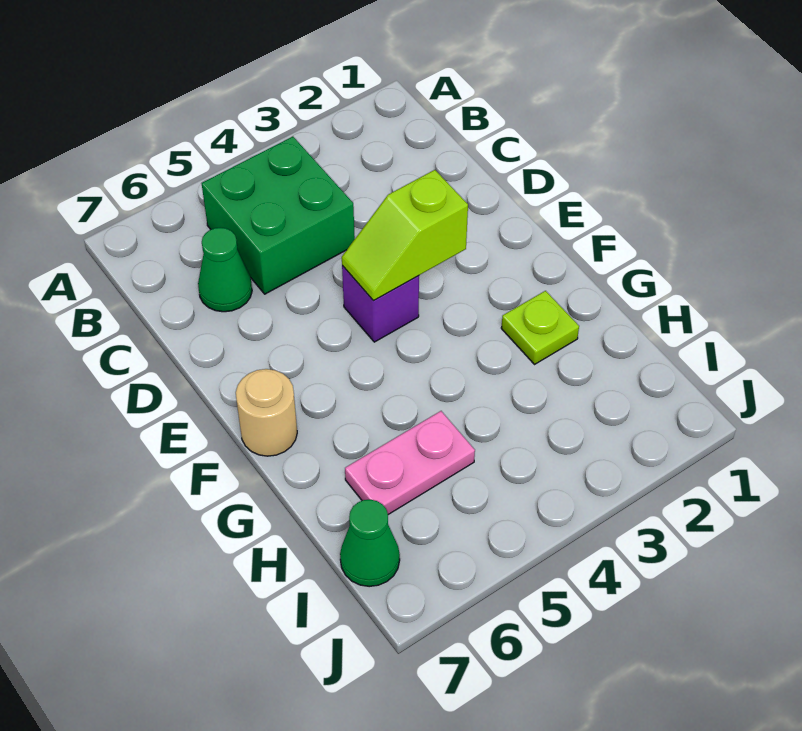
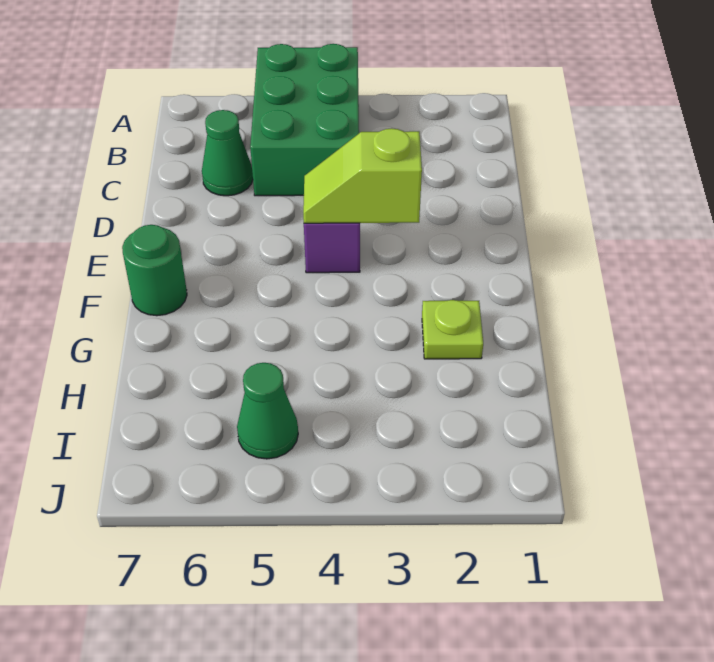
green brick B4:C5 level 1 -> green brick A4:C5 level 1
tan round brick F7 level 1 -> green round brick F7 level 1
pink plate H5:H6 level 1 -> none
green cone I7 level 1 -> green cone I5 level 1

